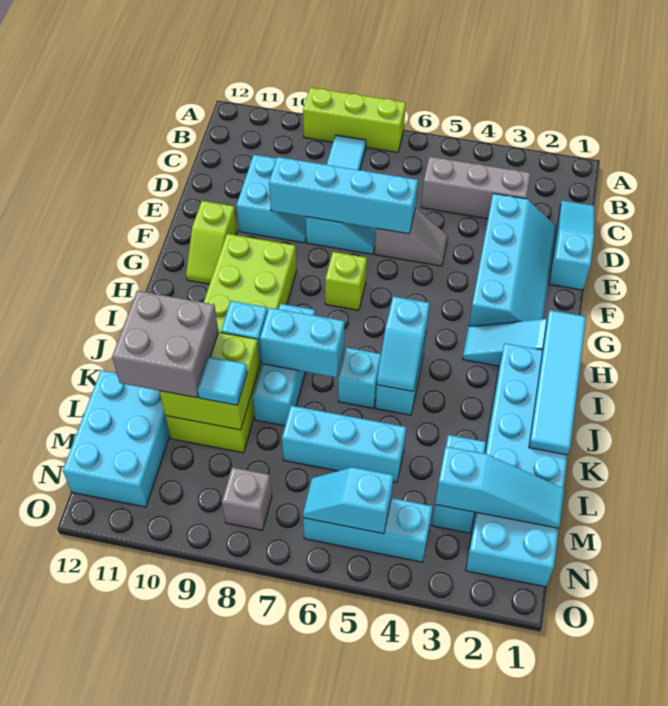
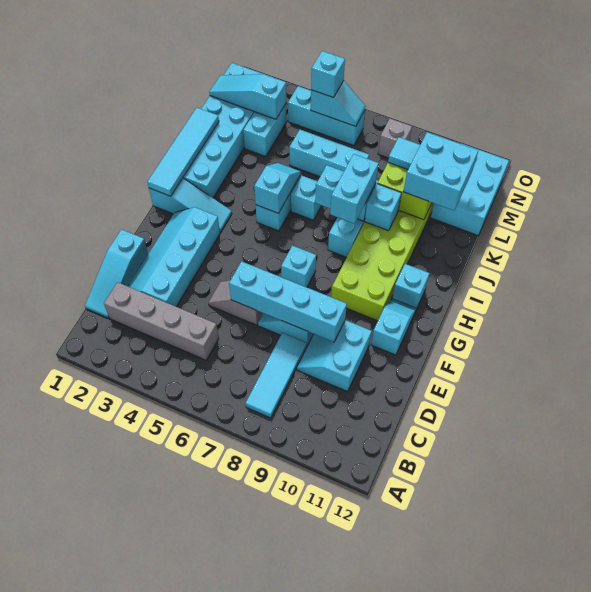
lime brick A7:A9 level 1 -> none
grey brick C3:C5 level 1 -> grey brick C2:C5 level 1
lime slope F11:G11 level 1 top F -> cyan slope F11:G11 level 1 top F
lime brick G7 level 1 -> cyan brick G7 level 1
none -> cyan brick H11 level 1
none -> cyan brick I8:J8 level 3
grey brick K10:L11 level 3 -> cyan brick K10:L11 level 3
none -> cyan brick N5 level 3

